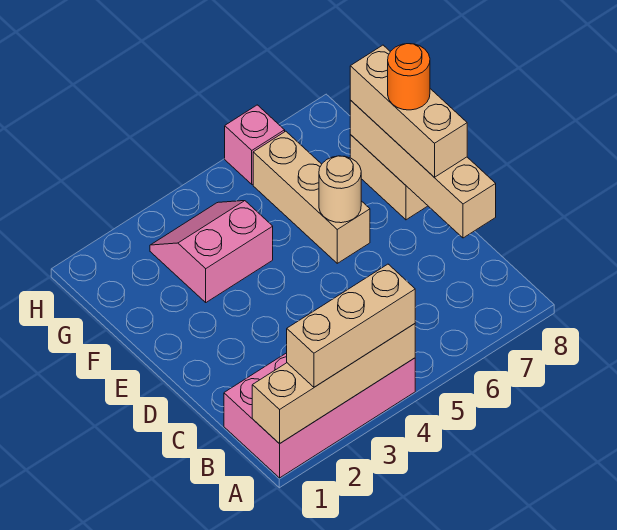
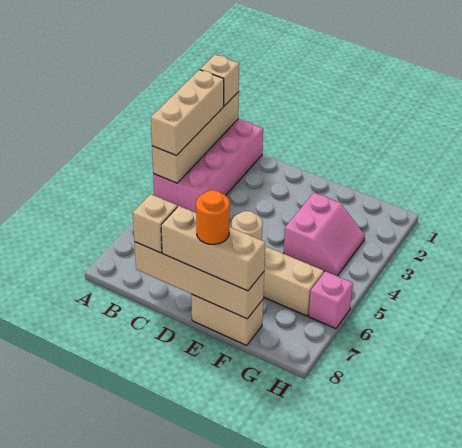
none -> tan brick A1 level 3
none -> tan brick C8 level 3

